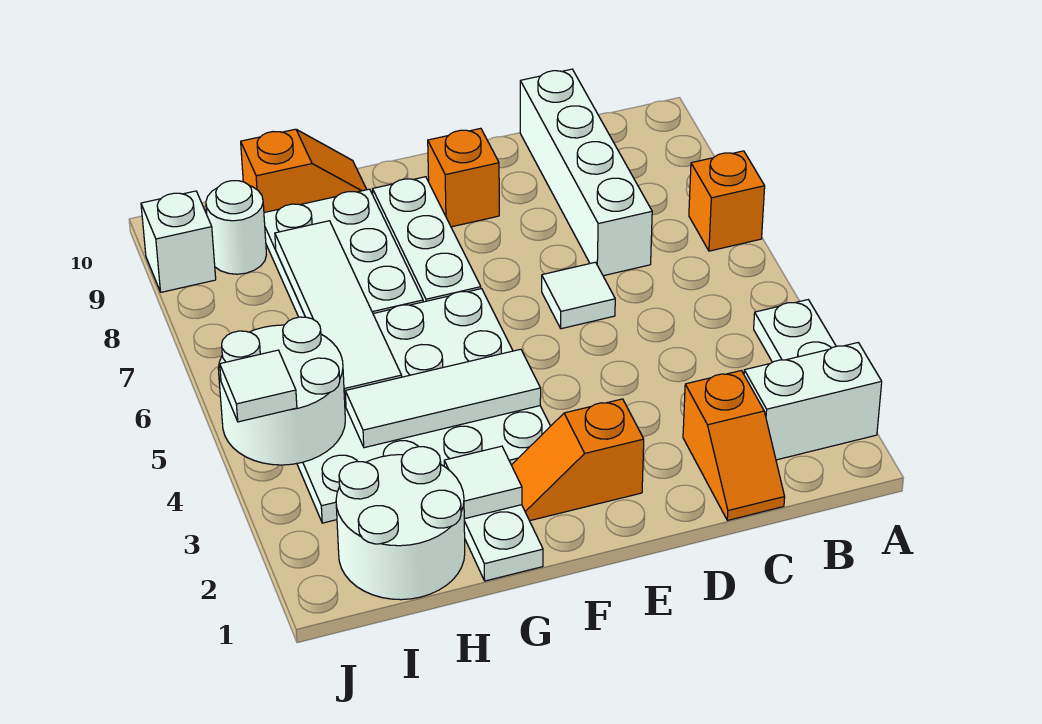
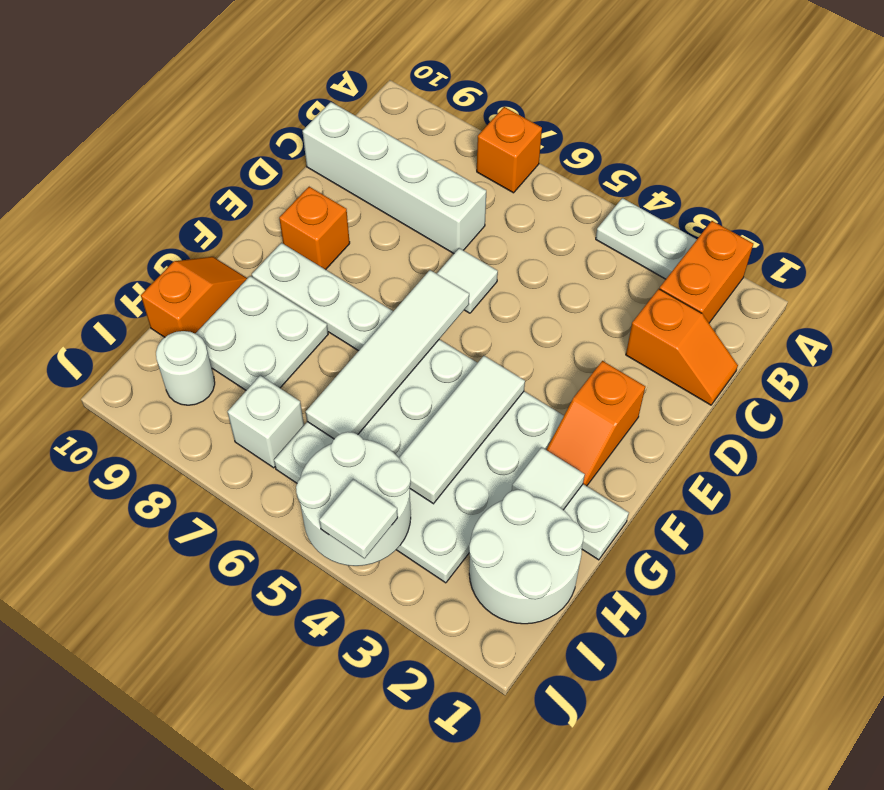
white brick A2:B2 level 1 -> orange brick A2:B2 level 1
white plate G7:H9 level 1 -> white plate G8:H9 level 1
white tile H5:H8 level 2 -> white tile E6:H6 level 2
white brick J9 level 1 -> white brick I7 level 1

